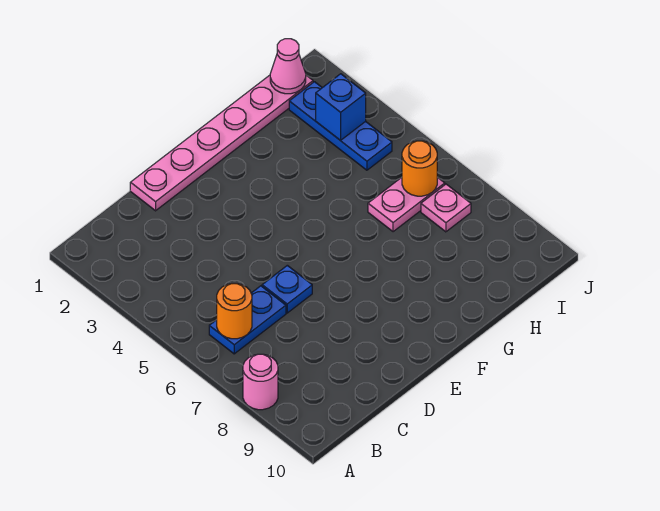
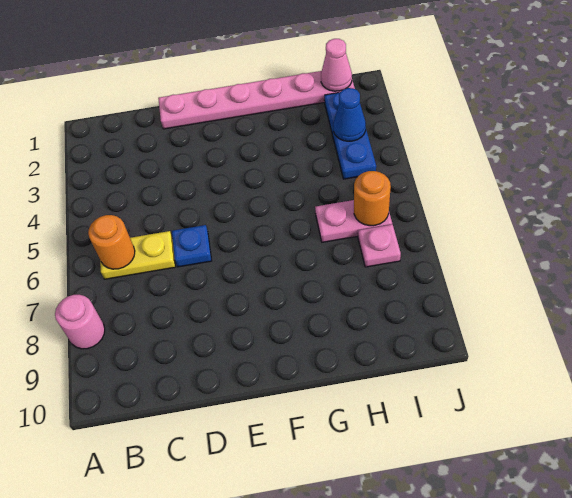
blue plate B6:C6 level 1 -> yellow plate B6:C6 level 1
blue brick I3 level 2 -> blue cone I3 level 2

